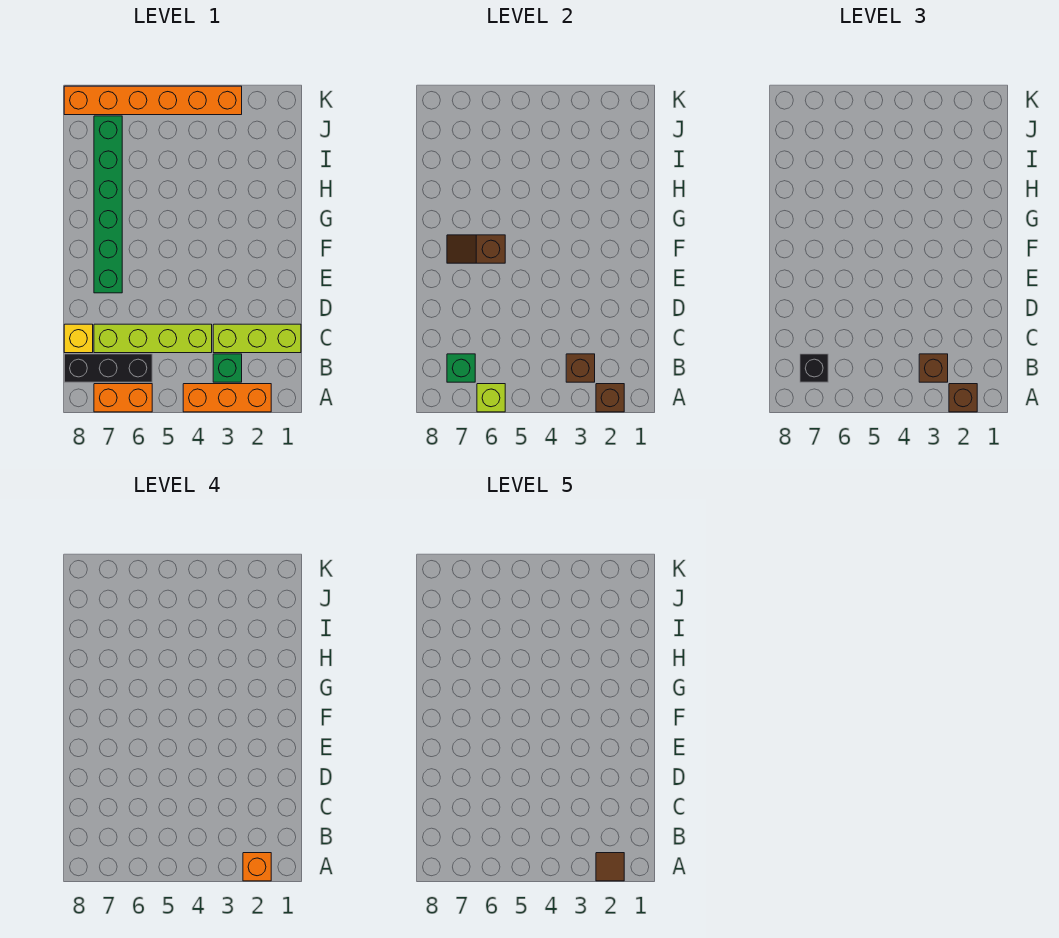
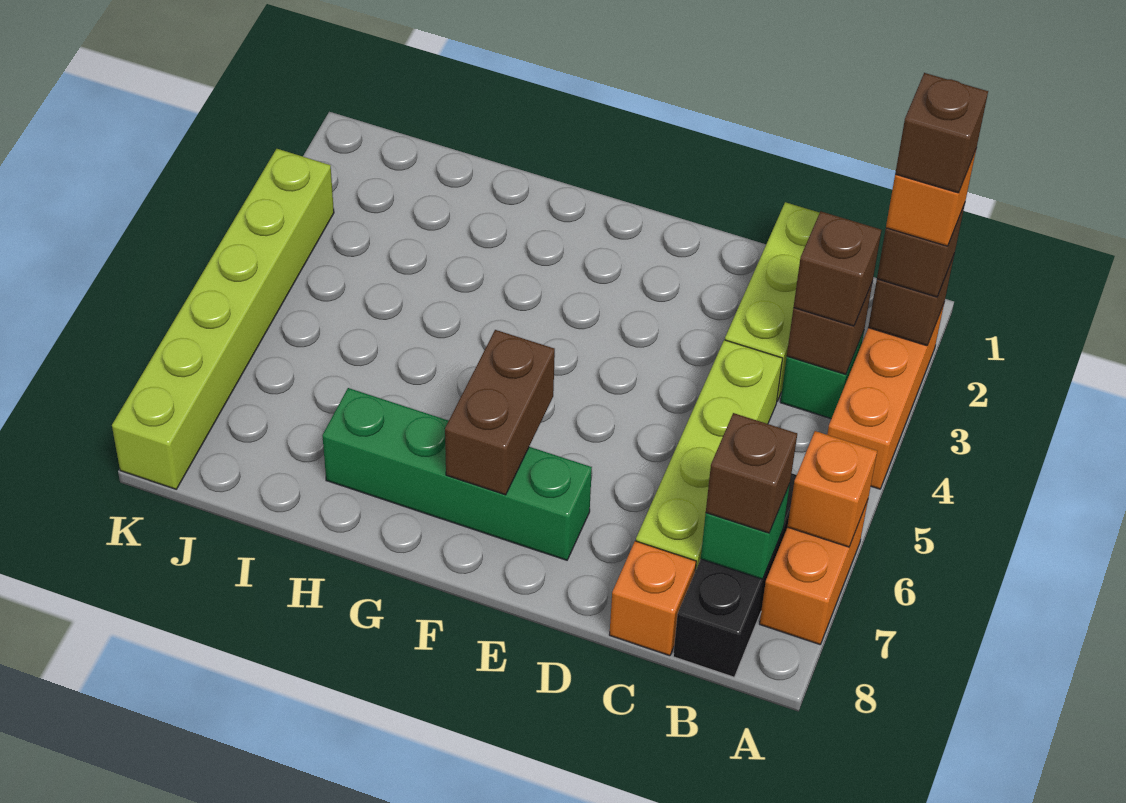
brown tile A2 level 5 -> brown brick A2 level 5
lime brick A6 level 2 -> orange brick A6 level 2
black brick B7 level 3 -> brown brick B7 level 3
yellow brick C8 level 1 -> orange brick C8 level 1
green brick E7:J7 level 1 -> green brick E7:H7 level 1
brown slope F6:F7 level 2 top 6 -> brown brick F6:F7 level 2
orange brick K3:K8 level 1 -> lime brick K3:K8 level 1

